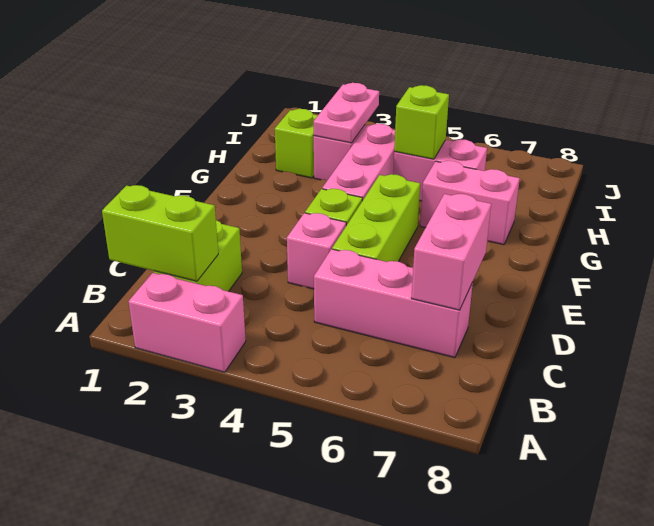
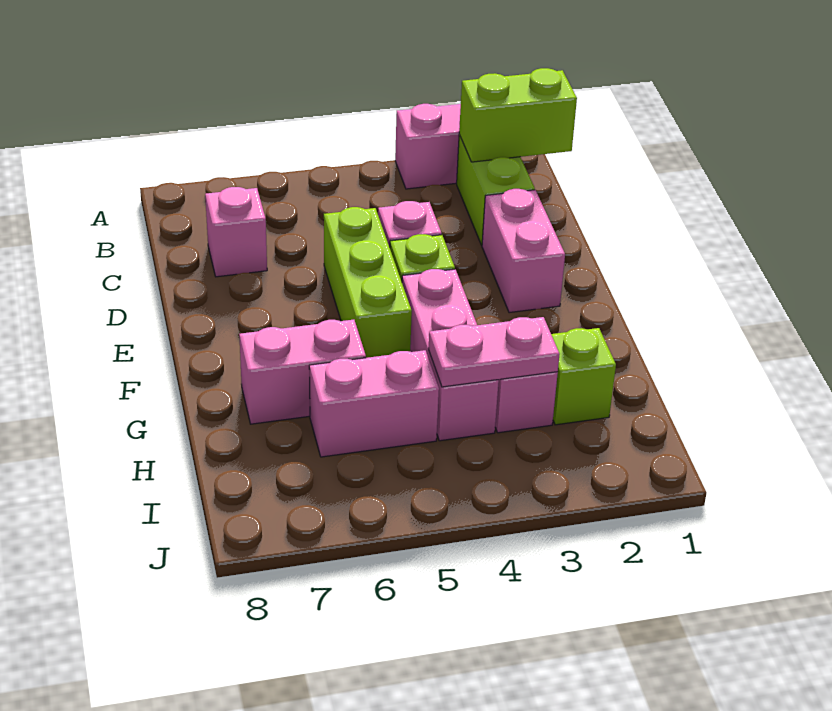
pink brick C5:C7 level 1 -> pink brick C7 level 1
pink brick C7:D7 level 2 -> pink brick D2:E2 level 1
pink plate H3:I3 level 2 -> pink plate H3:H4 level 2
lime brick H5 level 2 -> none

